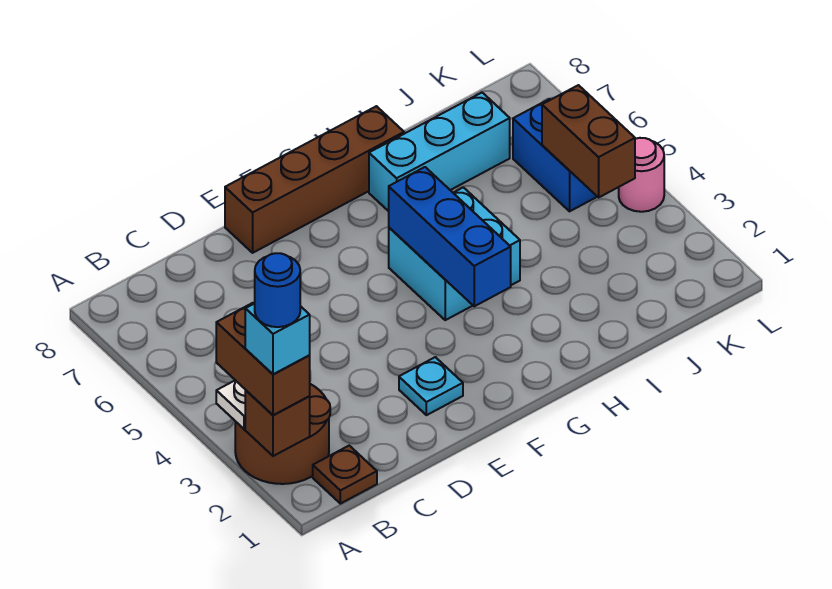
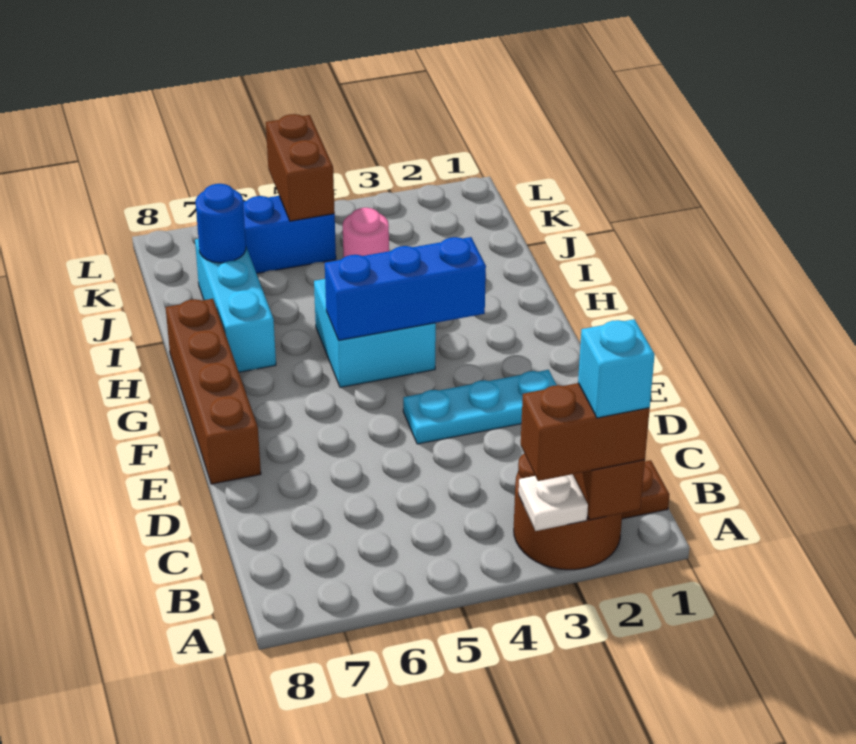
blue round brick A2 level 5 -> blue round brick J7 level 2
cyan plate E2 level 1 -> cyan plate E2:E4 level 1
brown brick K4:K5 level 2 -> brown brick K5:L5 level 2
pink round brick L4 level 1 -> pink round brick J4 level 1

